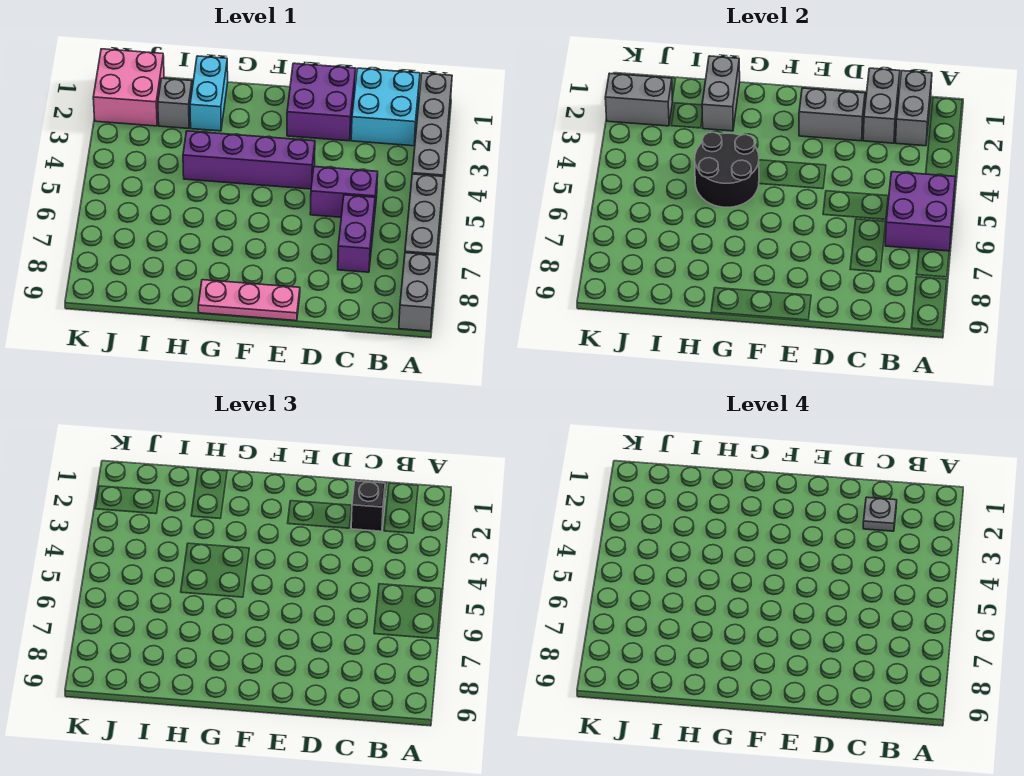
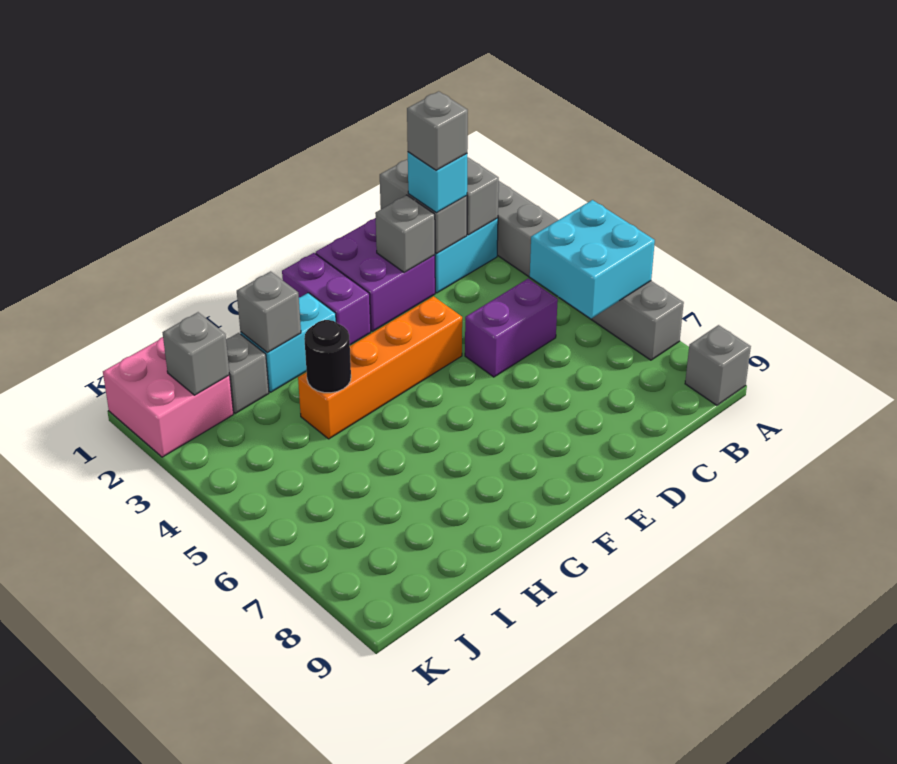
purple brick A5:B6 level 2 -> cyan brick A5:B6 level 2
grey brick A8:A9 level 1 -> grey brick A9 level 1
black brick C2 level 3 -> cyan brick C2 level 3
grey plate C2 level 4 -> grey brick C2 level 4
purple brick C6:C7 level 1 -> purple brick F1:F2 level 1
grey brick D2:E2 level 2 -> grey brick D2 level 2
purple brick E4:H4 level 1 -> orange brick E4:H4 level 1
pink plate E9:G9 level 1 -> none
black round brick G4:H5 level 2 -> black round brick H4 level 2
cyan brick H1:H2 level 1 -> cyan brick G2:H2 level 1
grey brick H1:H2 level 2 -> grey brick H2 level 2
grey brick J2:K2 level 2 -> grey brick J2 level 2

